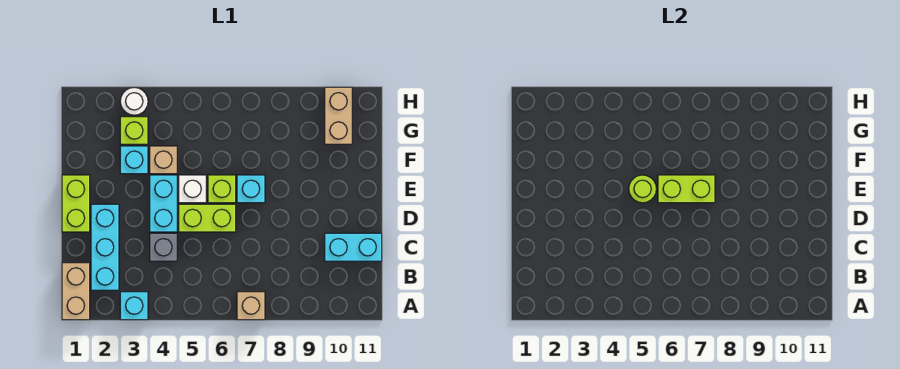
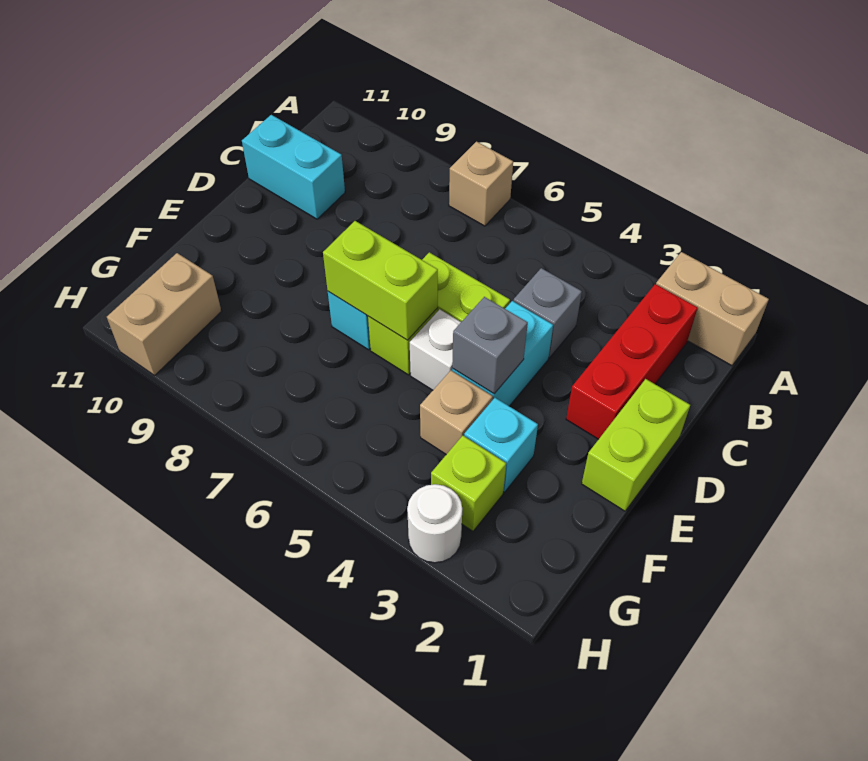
tan brick A1:B1 level 1 -> tan brick A1:A2 level 1
cyan brick A3 level 1 -> none
cyan brick B2:D2 level 1 -> red brick B2:D2 level 1
none -> grey brick E4 level 2
lime round brick E5 level 2 -> none

